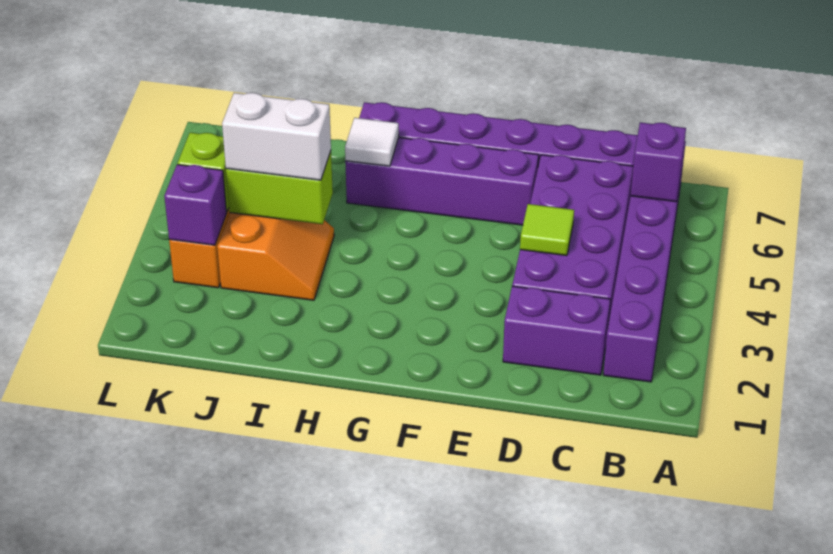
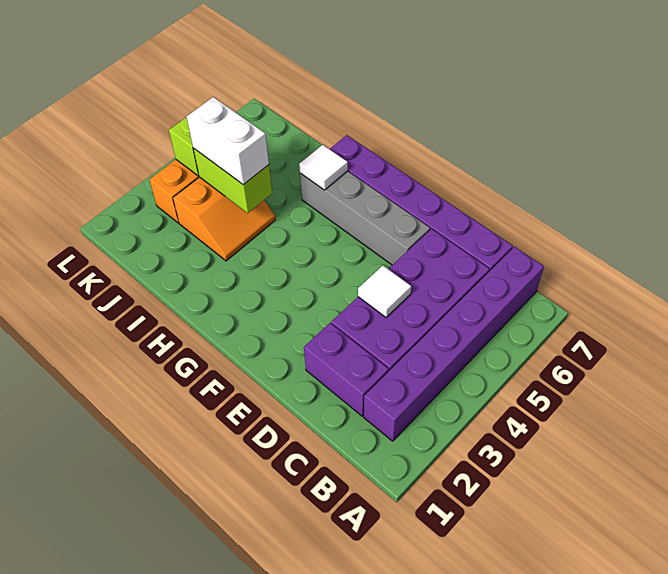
purple brick B6 level 2 -> none
lime tile D4 level 2 -> white tile D4 level 2
purple brick E6:H6 level 1 -> grey brick E6:H6 level 1
purple brick K3 level 2 -> none

